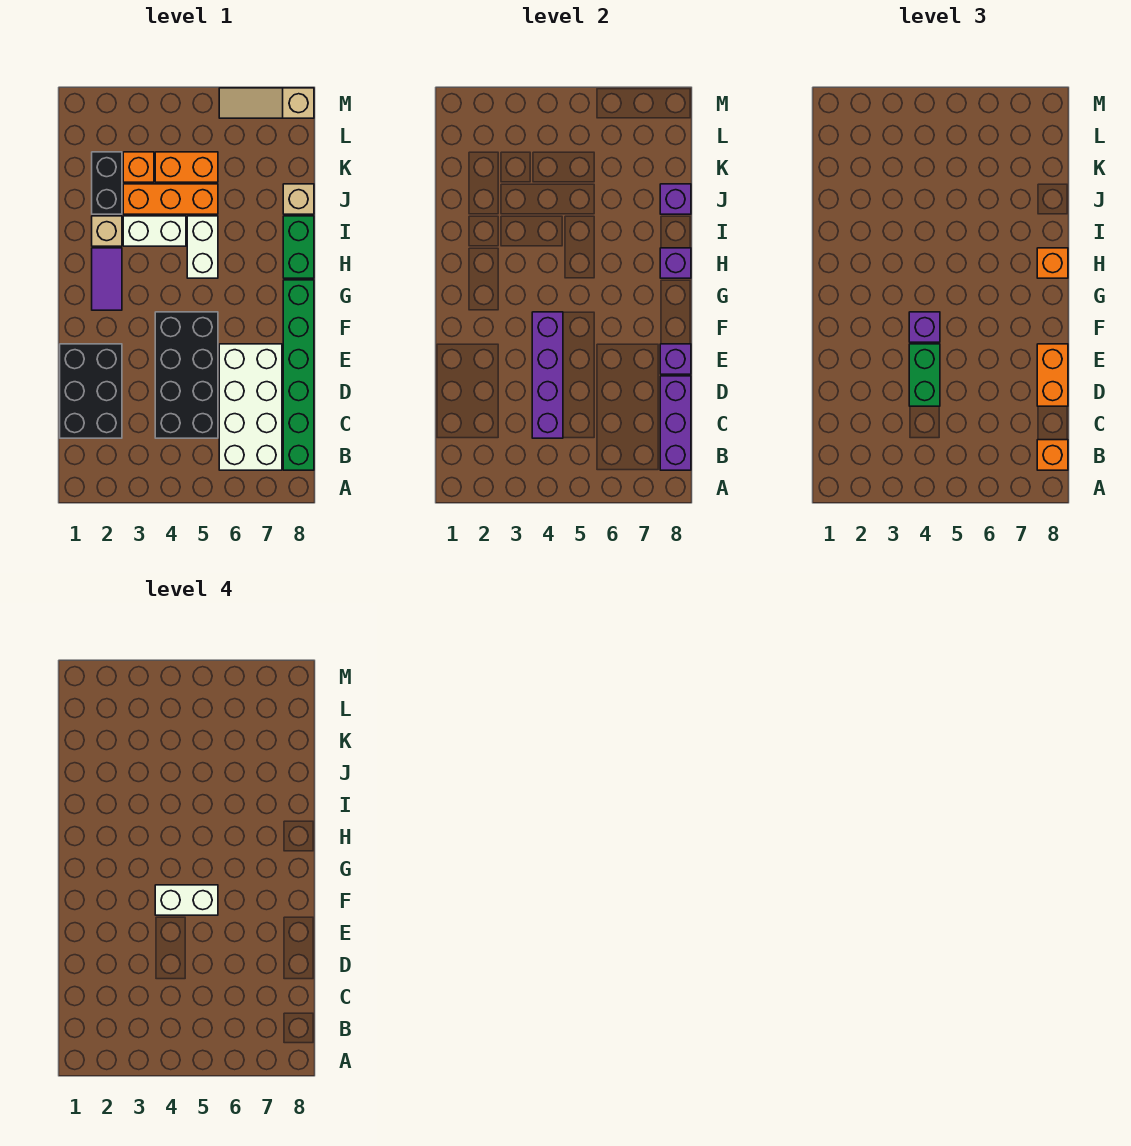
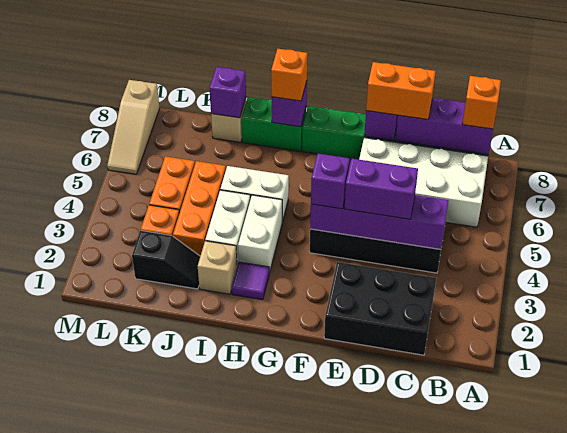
green brick D4:E4 level 3 -> purple brick D4:E4 level 3
white brick F4:F5 level 4 -> white brick H3:H4 level 1
purple tile G2:H2 level 1 -> purple tile H2 level 1
black brick J2:K2 level 1 -> black slope J2:K2 level 1 top K

